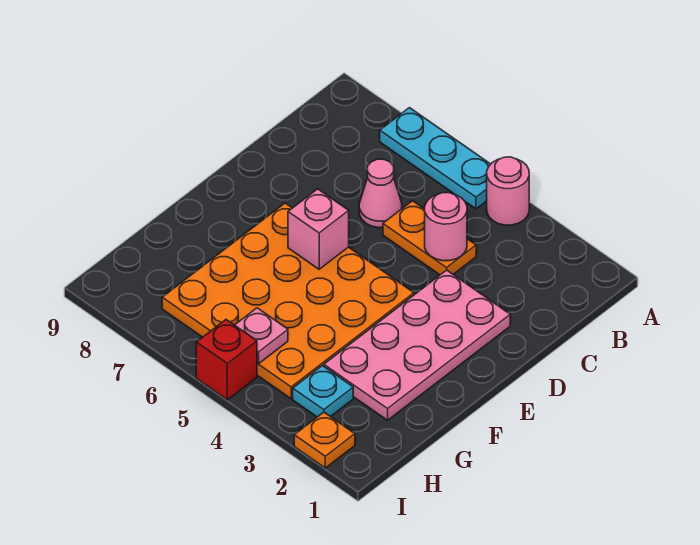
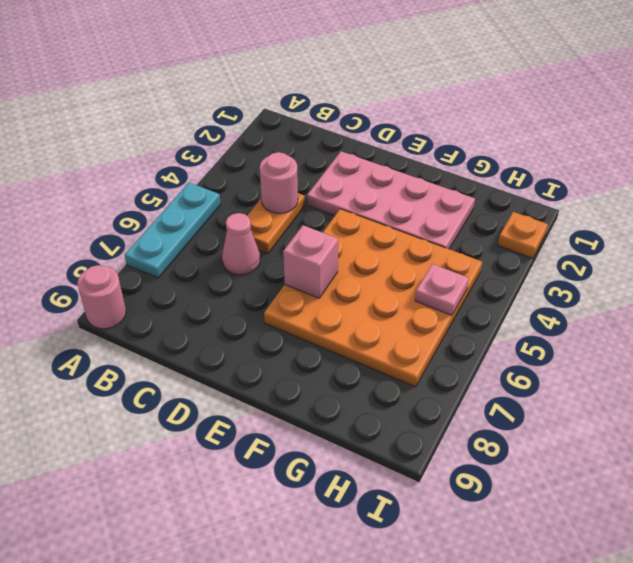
pink round brick A4 level 1 -> pink round brick A9 level 1
cyan plate H3 level 1 -> none
red brick I5 level 1 -> none

